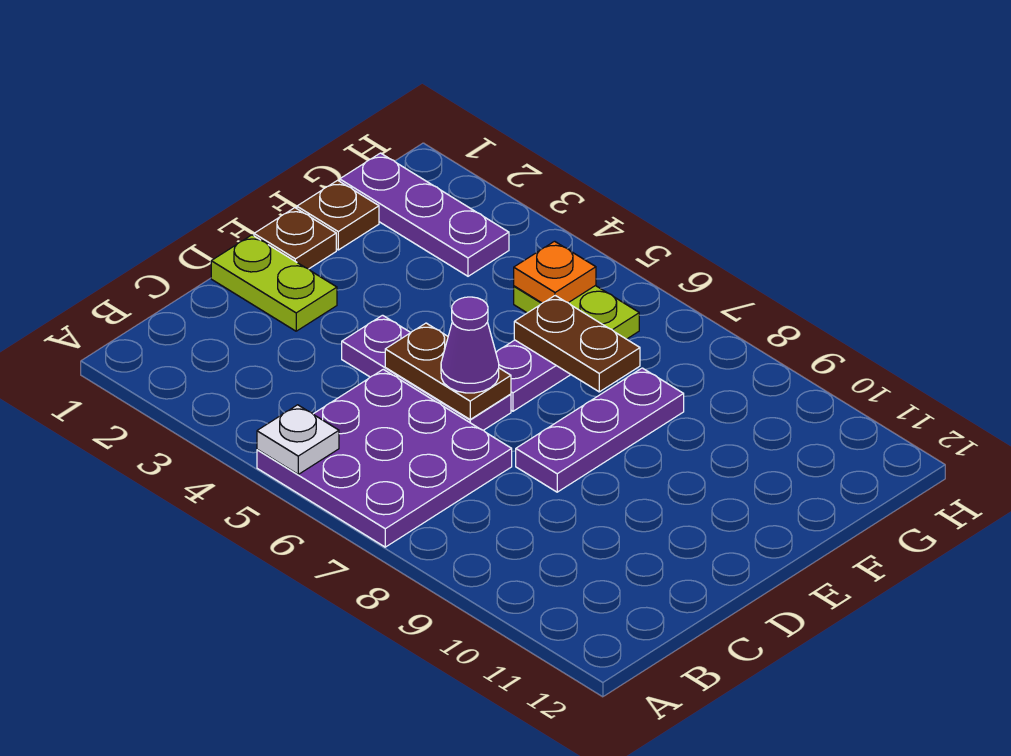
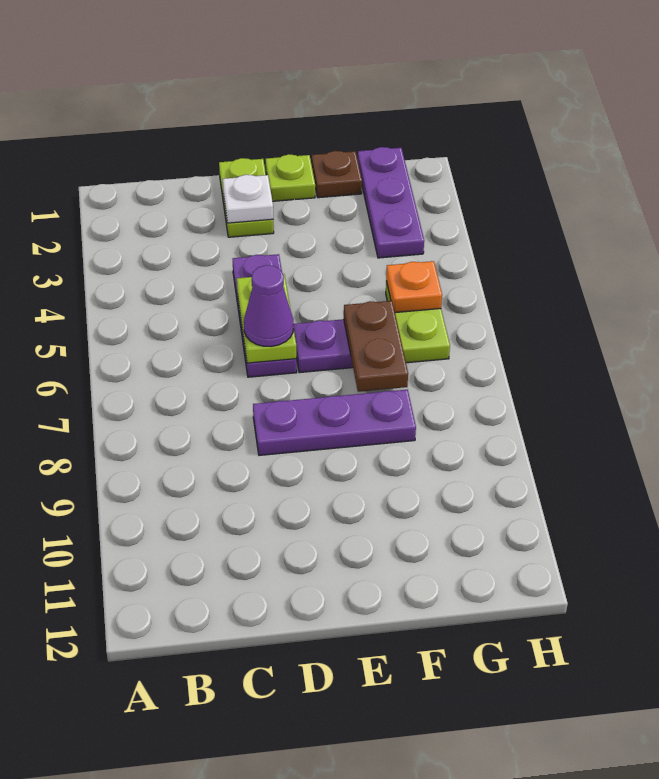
purple plate A5:C7 level 1 -> none
white plate A5 level 2 -> white plate D2 level 2
brown plate D5:D6 level 2 -> lime plate D5:D6 level 2
brown plate E1 level 1 -> lime plate E1 level 1

